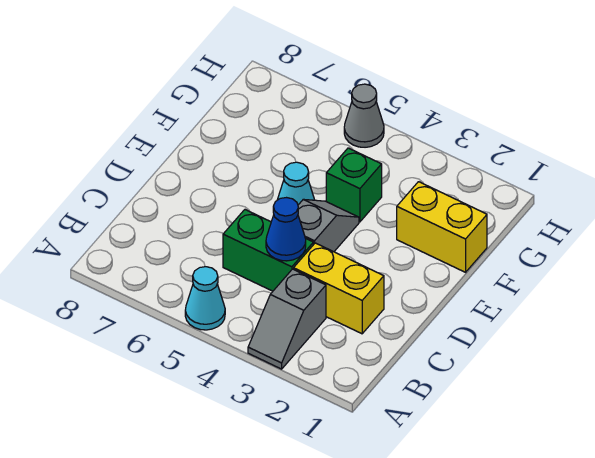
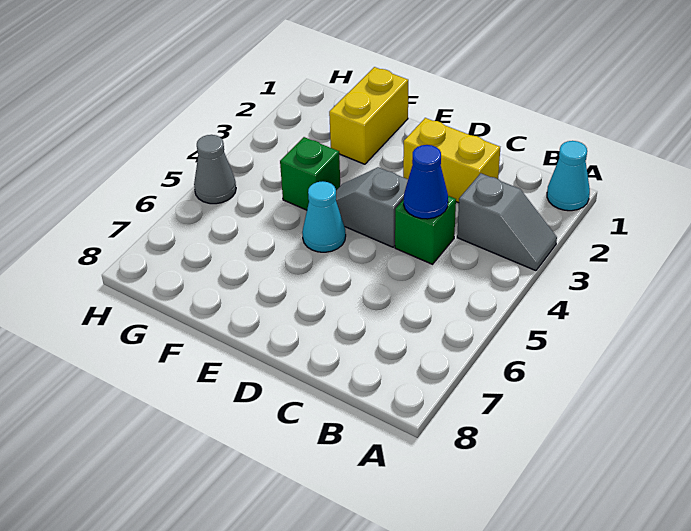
cyan cone A5 level 1 -> cyan cone A1 level 1
yellow brick C2:C3 level 1 -> yellow brick C2:D2 level 1
green brick C4:C5 level 1 -> green brick C4 level 1

